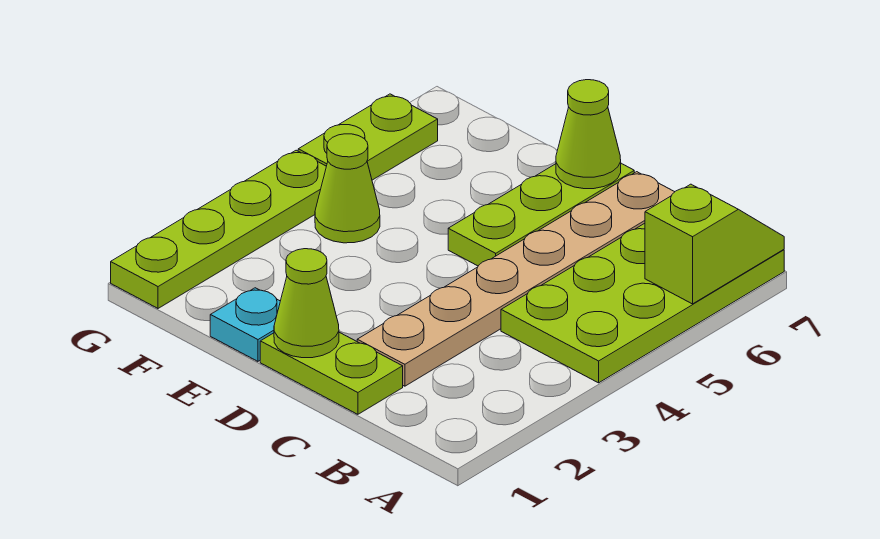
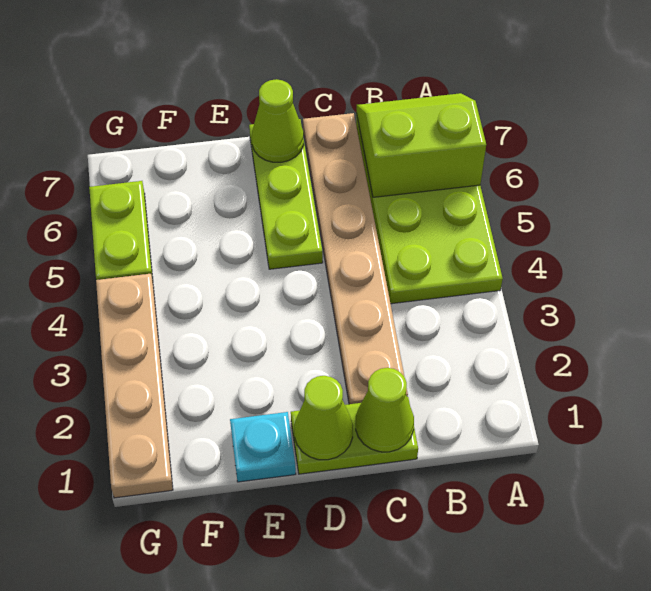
lime slope A6:A7 level 2 top 6 -> lime slope A6:B7 level 2 top 6
lime cone F4 level 1 -> lime cone C1 level 2
lime plate G1:G4 level 1 -> tan plate G1:G4 level 1

